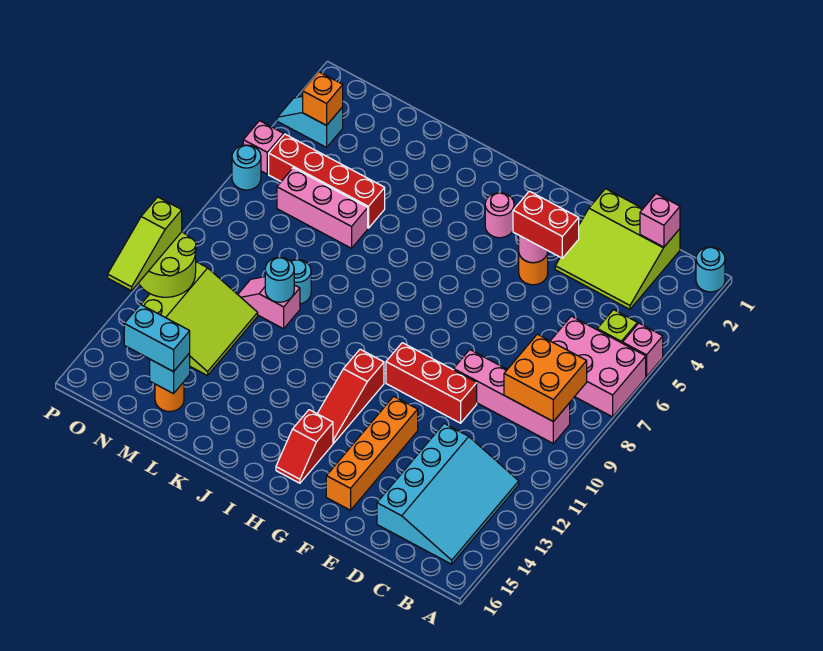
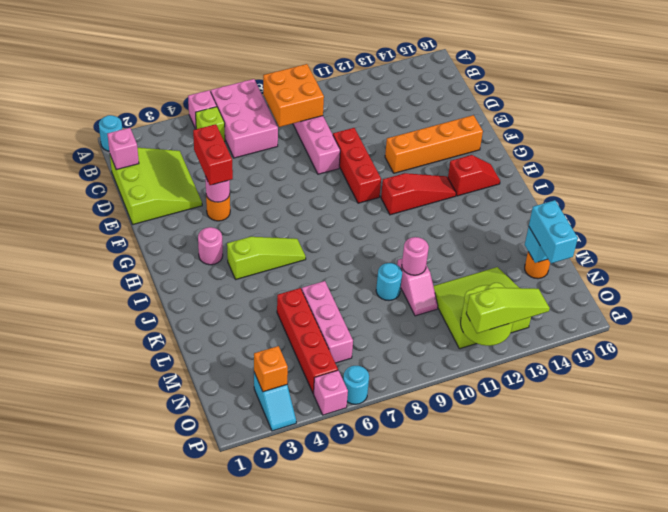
cyan slope B12:D15 level 1 top D -> none
none -> lime slope I4:I6 level 1 top 4
cyan round brick L10 level 2 -> pink round brick L10 level 2

